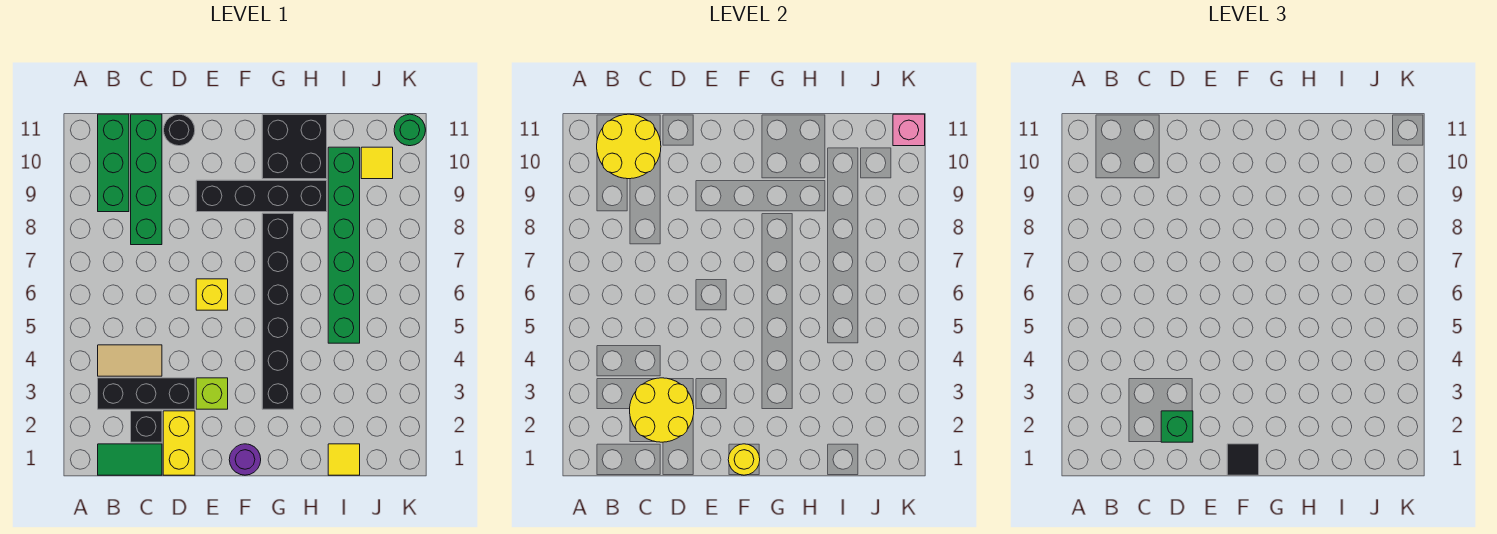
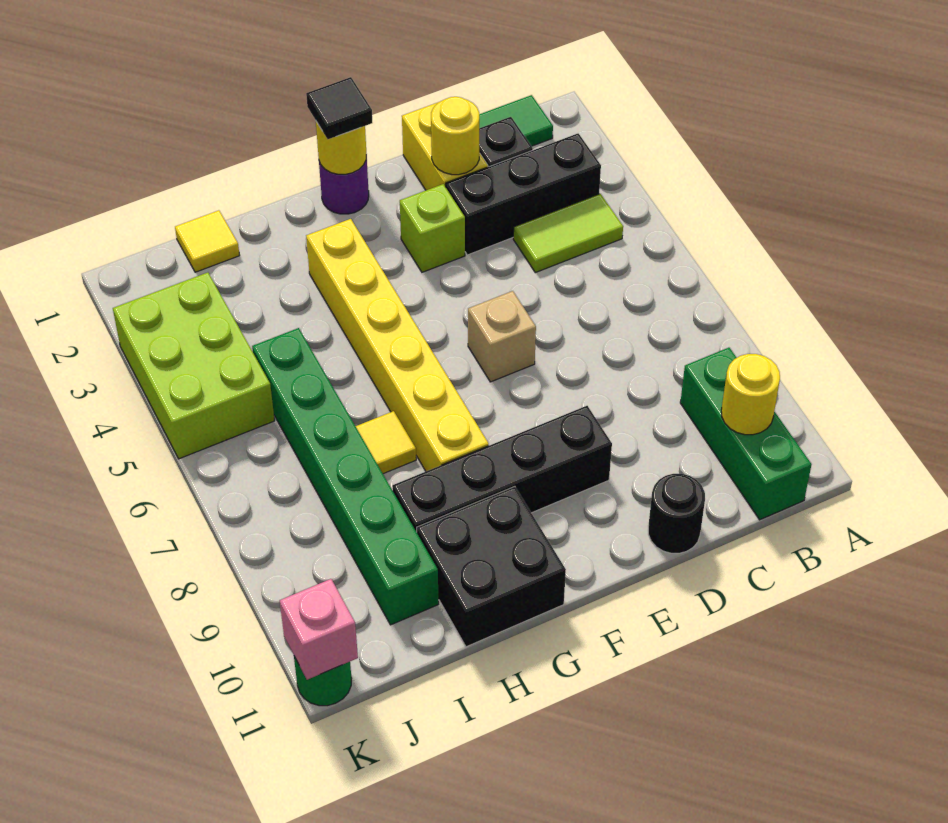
tan tile B4:C4 level 1 -> lime tile B4:C4 level 1
yellow round brick B10:C11 level 2 -> yellow round brick B10 level 2
yellow round brick C2:D3 level 2 -> yellow round brick D2 level 2
green brick C8:C11 level 1 -> none
green brick D2 level 3 -> none
yellow brick E6 level 1 -> tan brick E6 level 1
black brick G3:G8 level 1 -> yellow brick G3:G8 level 1
none -> lime brick J3:K5 level 1
yellow tile J10 level 1 -> yellow tile H7 level 1

